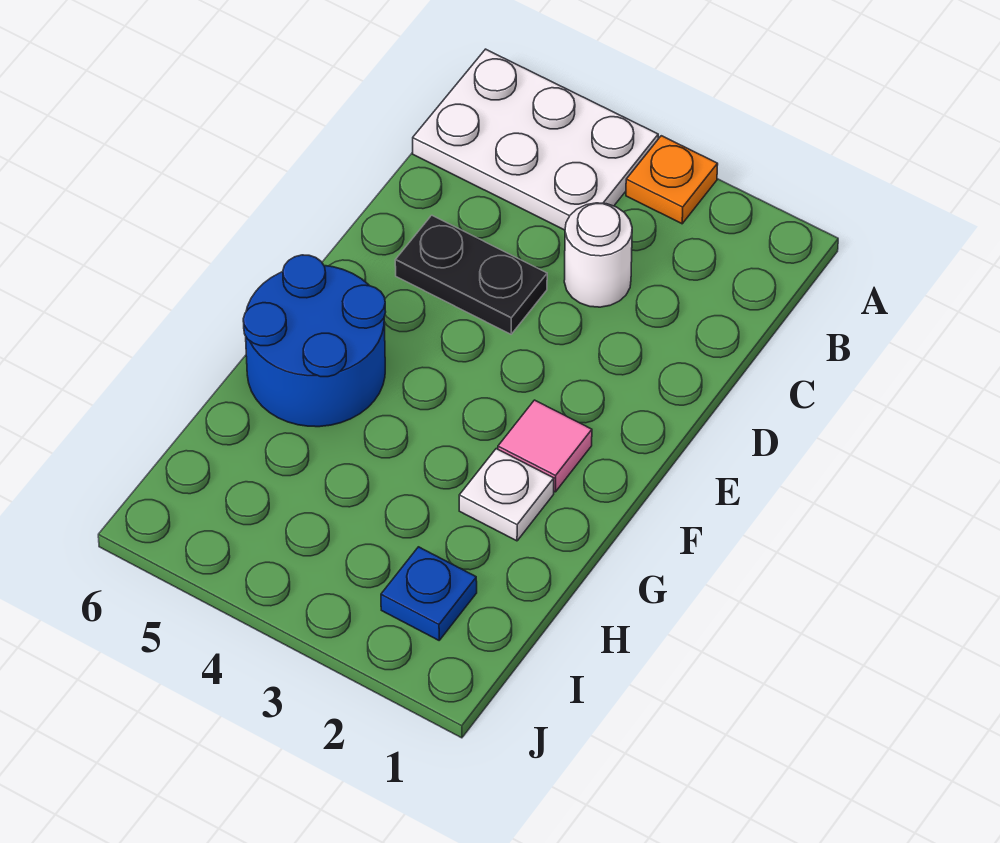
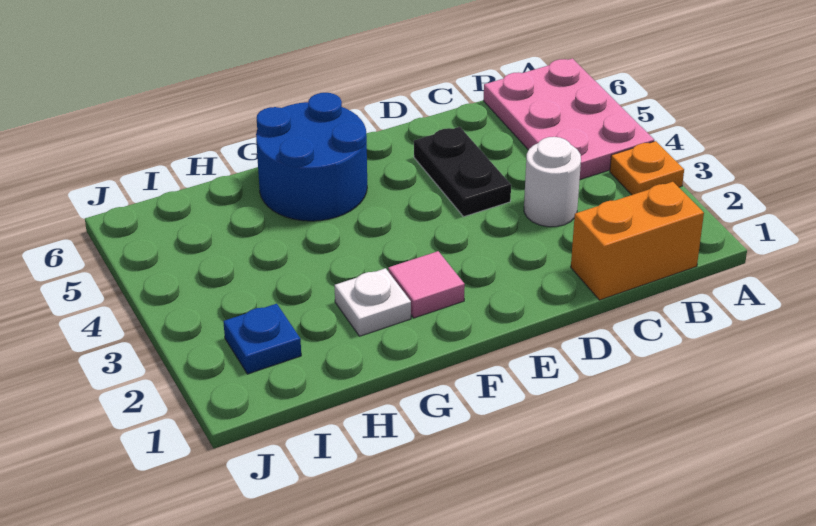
white plate A4:B6 level 1 -> pink plate A4:B6 level 1
none -> orange brick B1:C1 level 1

